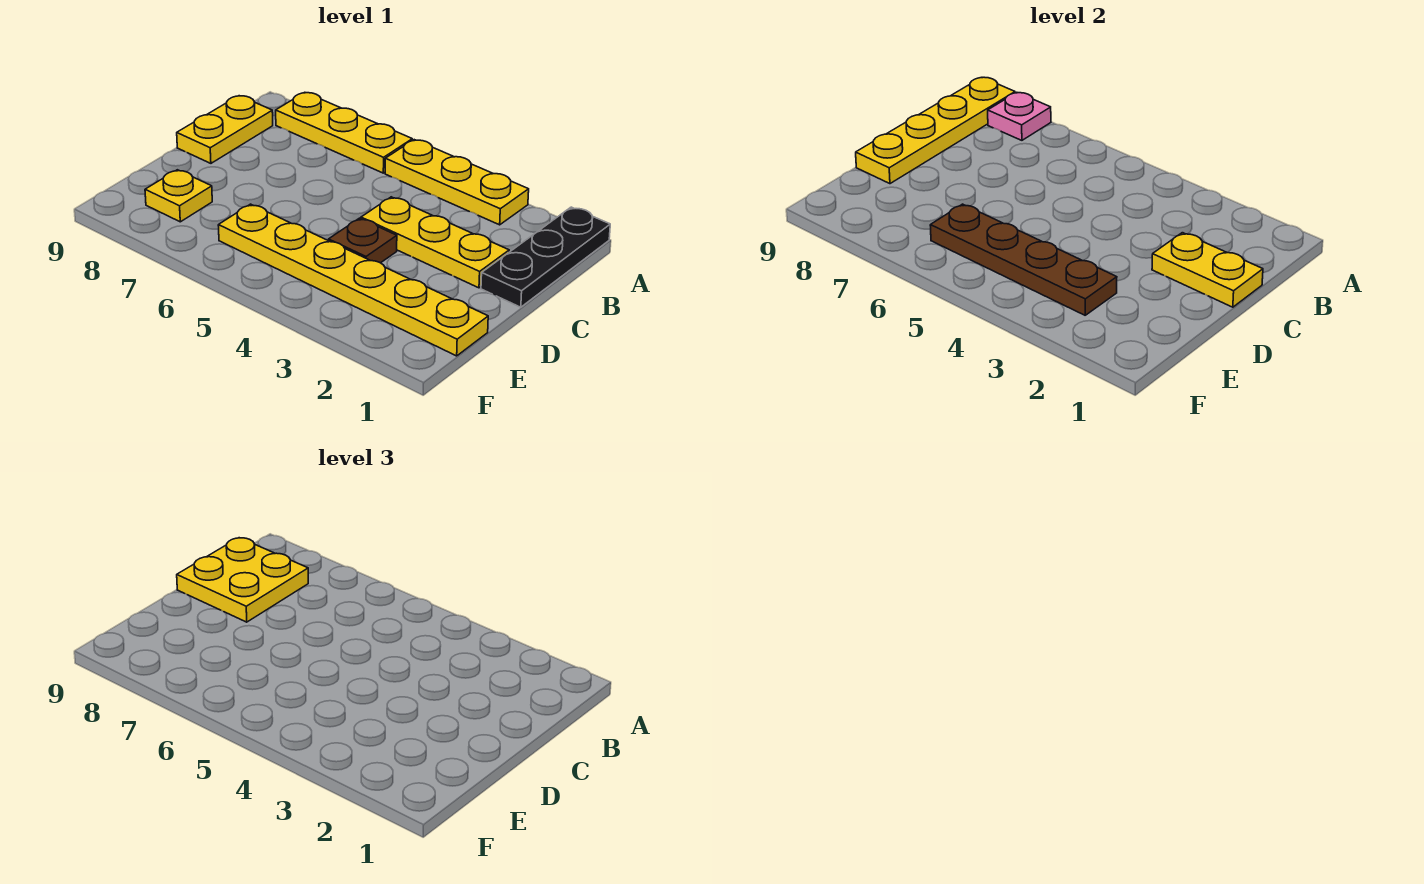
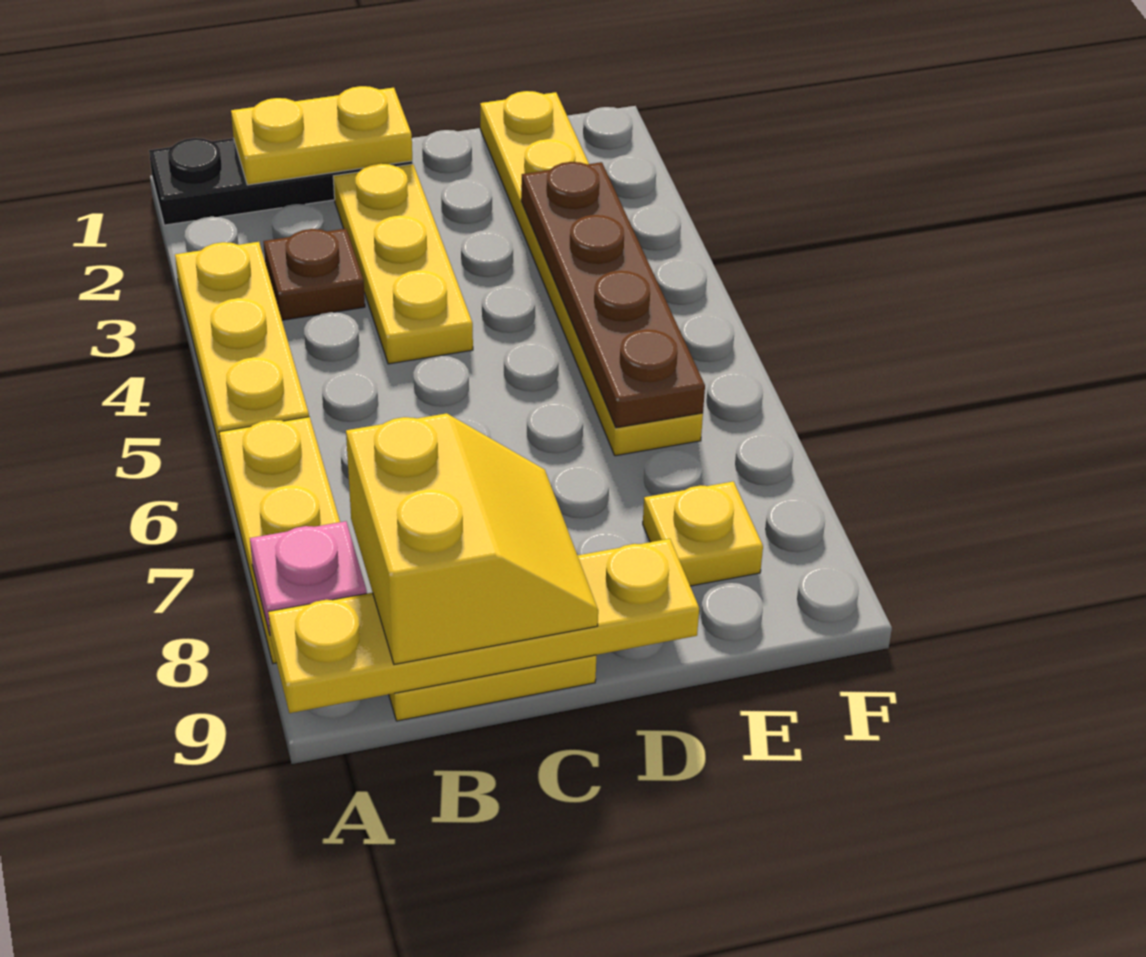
yellow plate B8:C9 level 3 -> yellow slope B8:C9 level 3 top B
yellow plate C1:C2 level 2 -> yellow plate B1:C1 level 2
brown plate D4 level 1 -> brown plate B3 level 1

